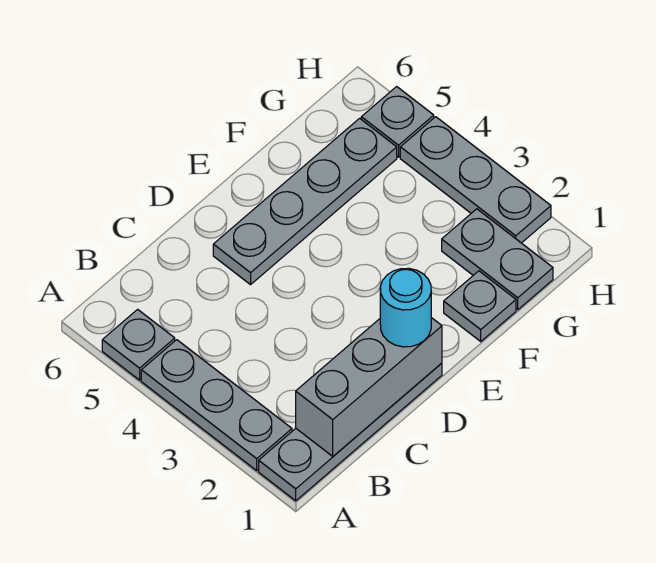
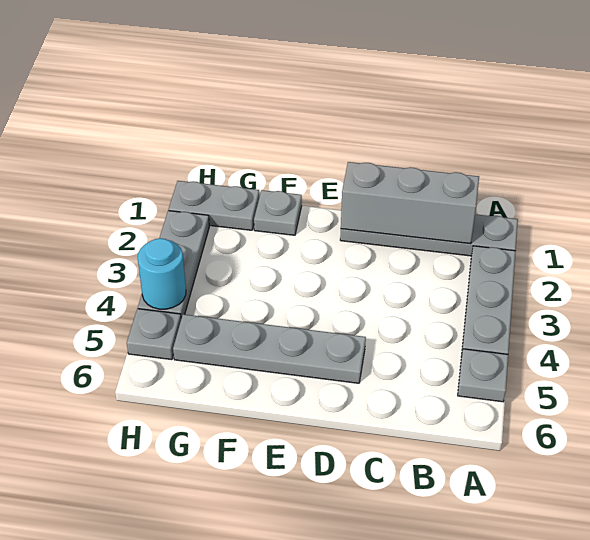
cyan round brick D1 level 3 -> cyan round brick H4 level 2
grey plate G1:G2 level 1 -> grey plate G1:H1 level 1

